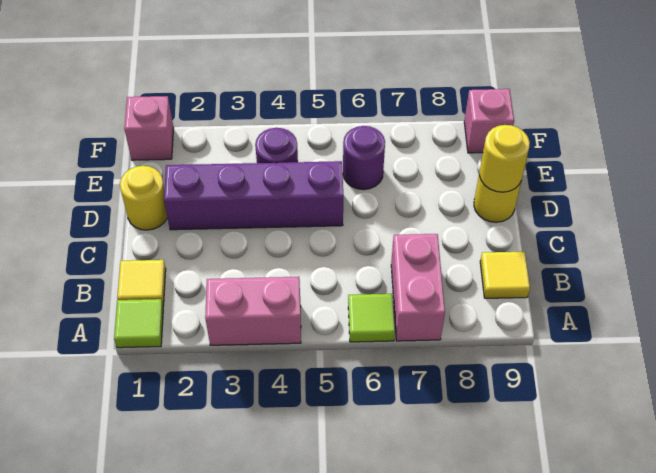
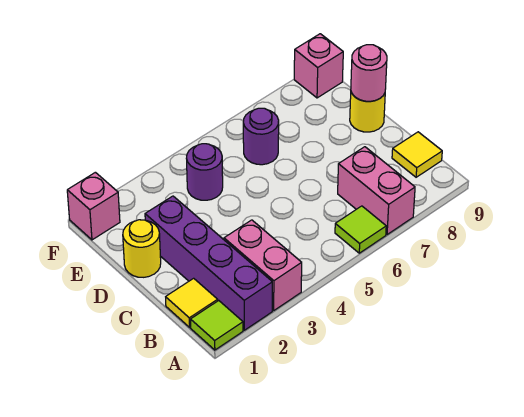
pink brick A3:A4 level 1 -> pink brick A3:B3 level 1
purple brick D2:D5 level 1 -> purple brick A2:D2 level 1
yellow round brick D9 level 2 -> pink round brick D9 level 2

